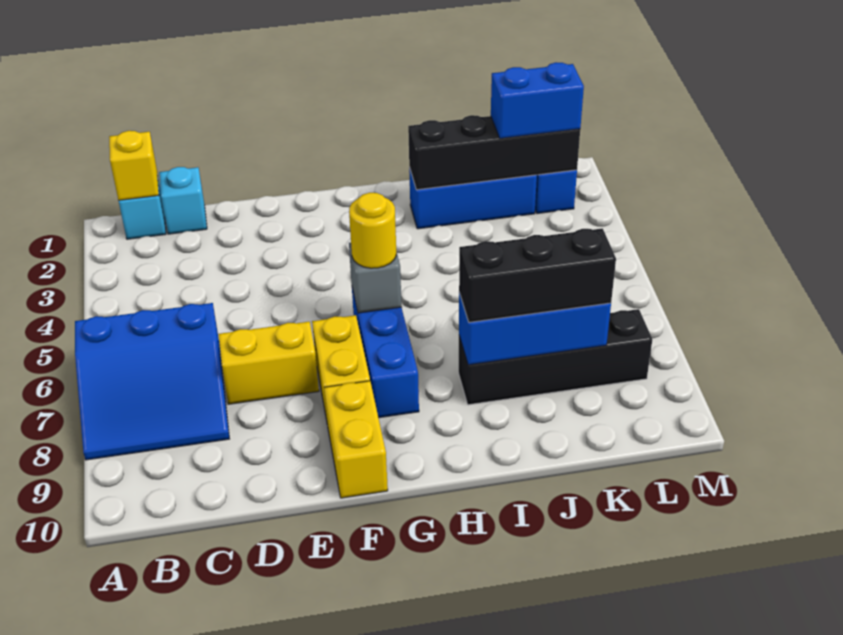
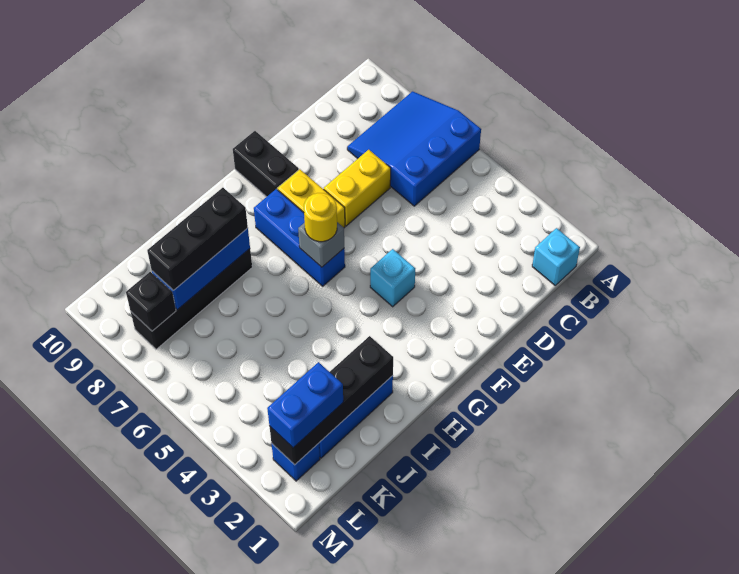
yellow brick B1 level 2 -> none
cyan brick C1 level 1 -> cyan brick F4 level 1
yellow brick F9:F10 level 1 -> black brick F9:F10 level 1
none -> black brick L8 level 2

